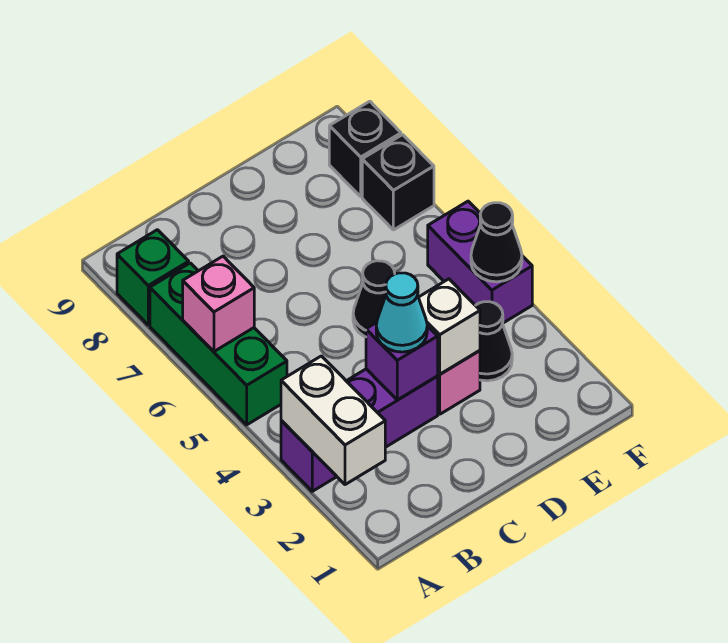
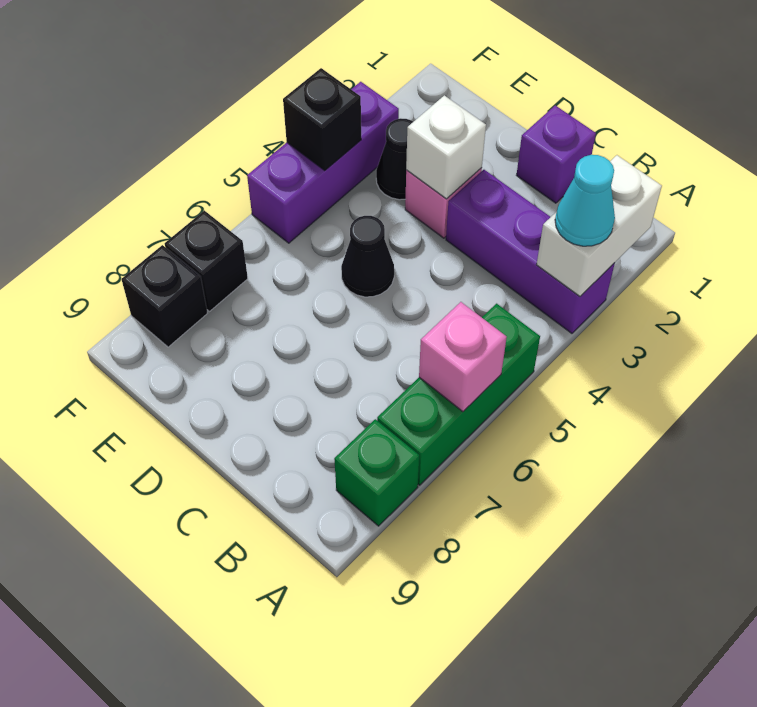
purple brick C3 level 2 -> purple brick C1 level 1
cyan cone C3 level 3 -> cyan cone A3 level 3
purple brick F4:F5 level 1 -> purple brick F3:F5 level 1
black cone F4 level 2 -> black brick F4 level 2

